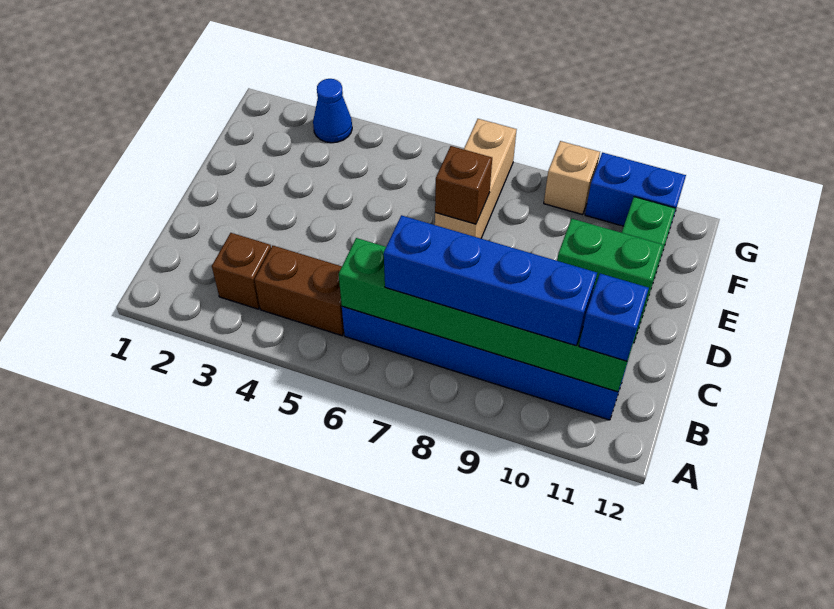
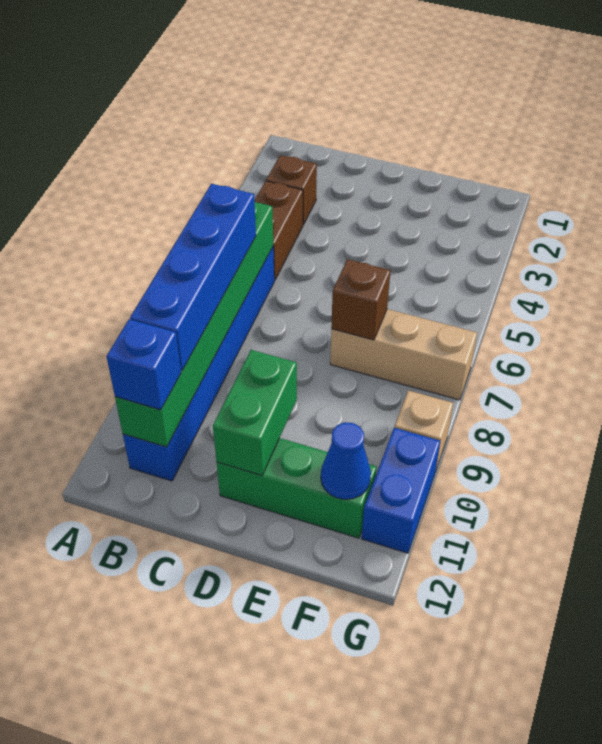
blue cone G3 level 1 -> blue cone F11 level 2

